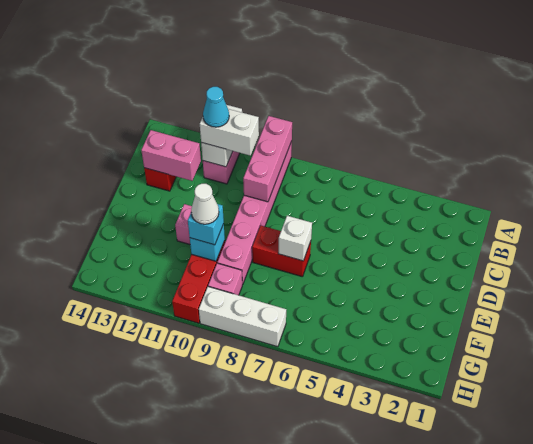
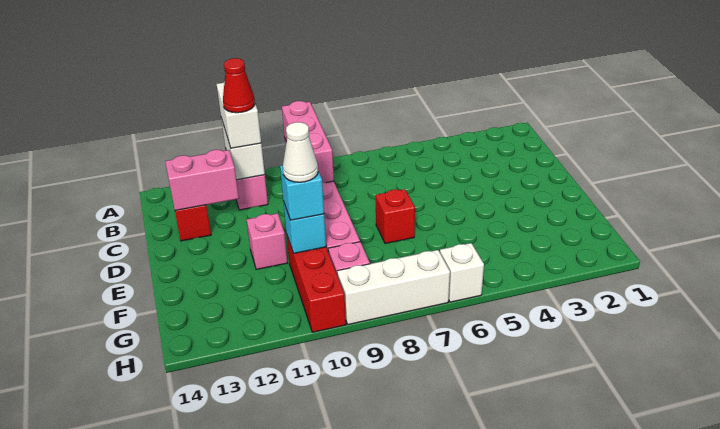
white brick B10:B11 level 3 -> white brick A11:B11 level 3
cyan cone B11 level 4 -> red cone B11 level 4
red brick E7:E8 level 1 -> red brick E7 level 1
white brick E7 level 2 -> white brick H6 level 1

